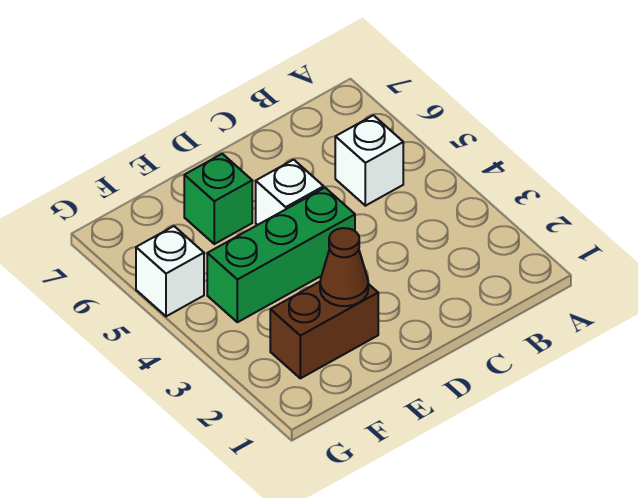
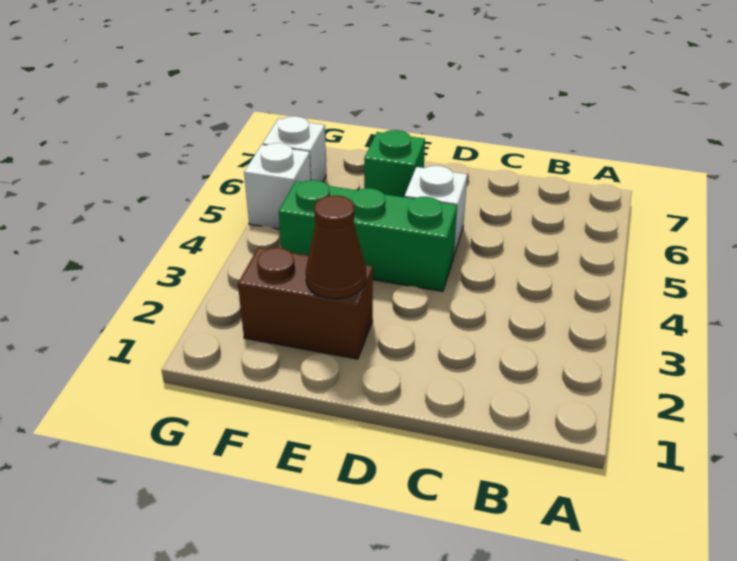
white brick B5 level 1 -> white brick G6 level 1

